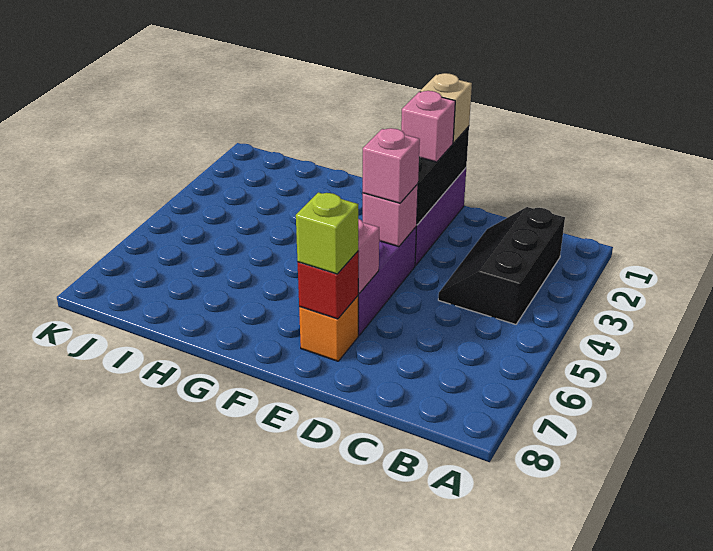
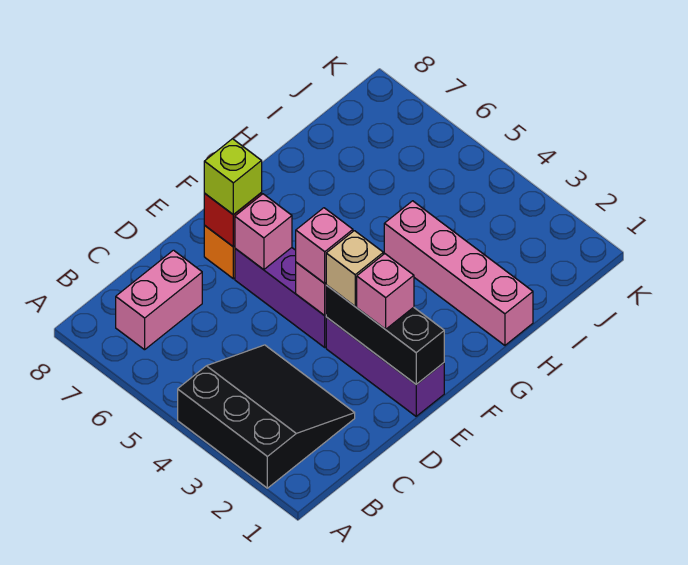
black slope B2:C4 level 1 top B -> black slope A2:C4 level 1 top A
none -> pink brick B7:C7 level 1
tan brick E1 level 3 -> tan brick E3 level 3
none -> pink brick H1:H4 level 1

